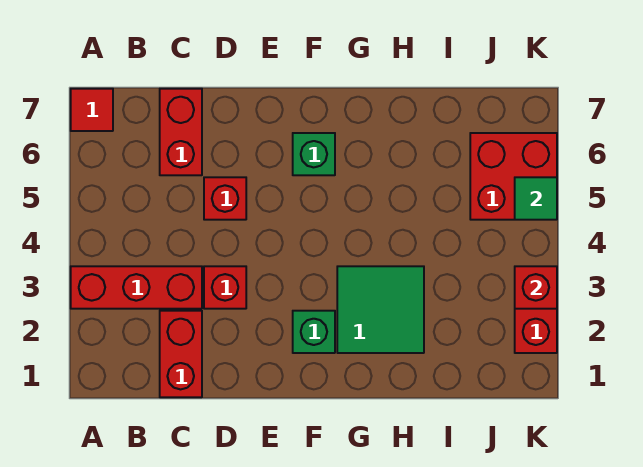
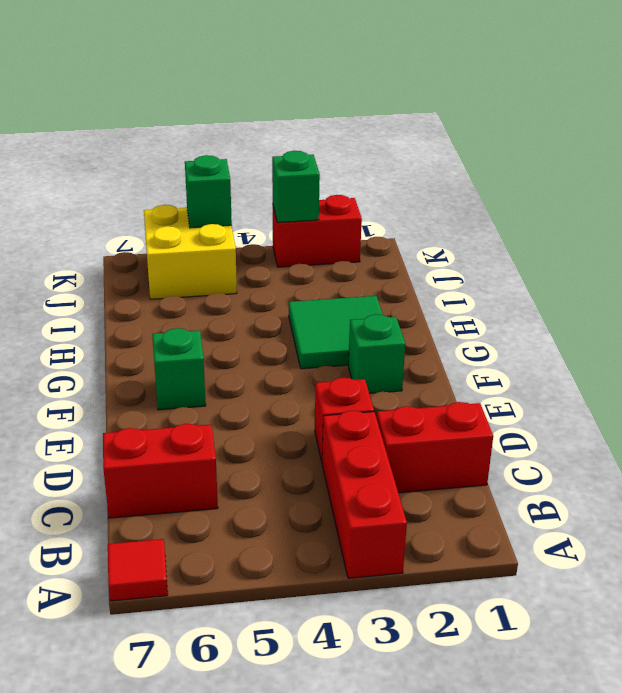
red brick D5 level 1 -> none
red brick J5:K6 level 1 -> yellow brick J5:K6 level 1
red brick K3 level 2 -> green brick K3 level 2
green tile K5 level 2 -> green brick K5 level 2

